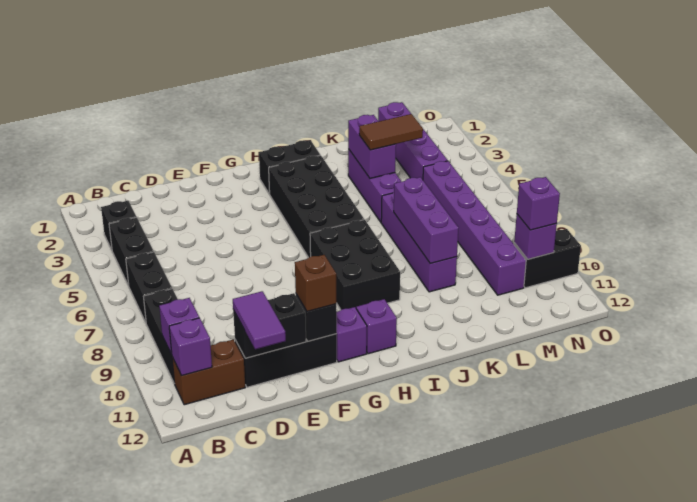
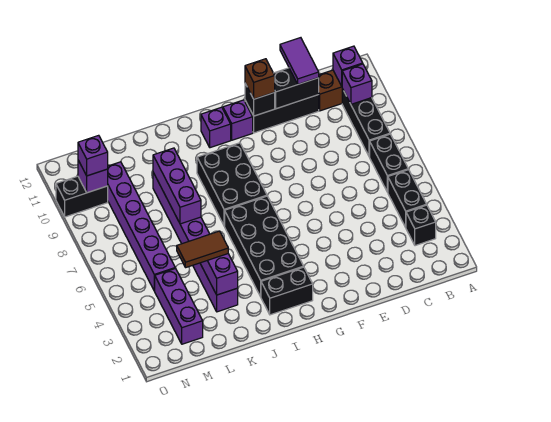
purple brick M1:M4 level 1 -> purple brick M2:M4 level 1

